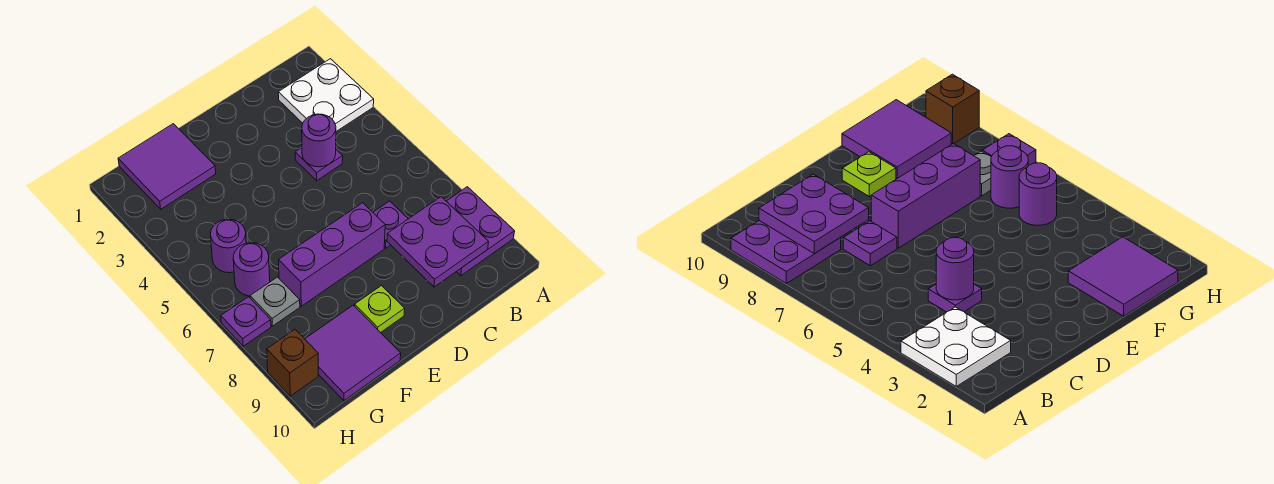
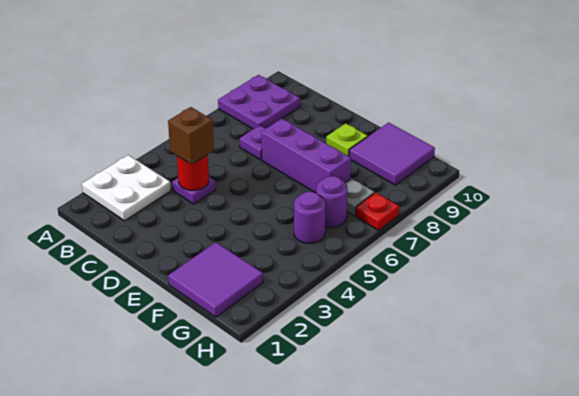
purple plate B8:C9 level 2 -> none
purple round brick C4 level 2 -> red round brick C4 level 2
purple plate H7 level 1 -> red plate H7 level 1
brown brick H9 level 1 -> brown brick C4 level 3

